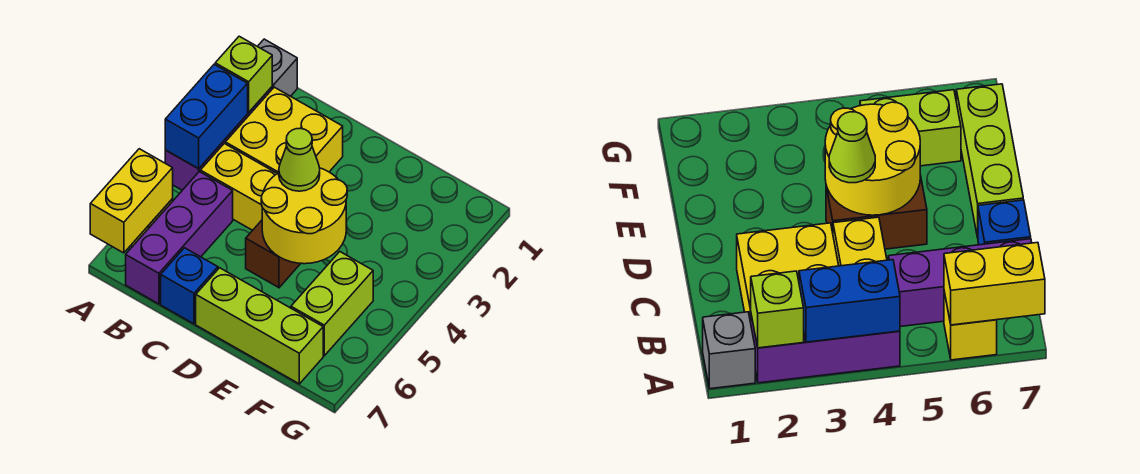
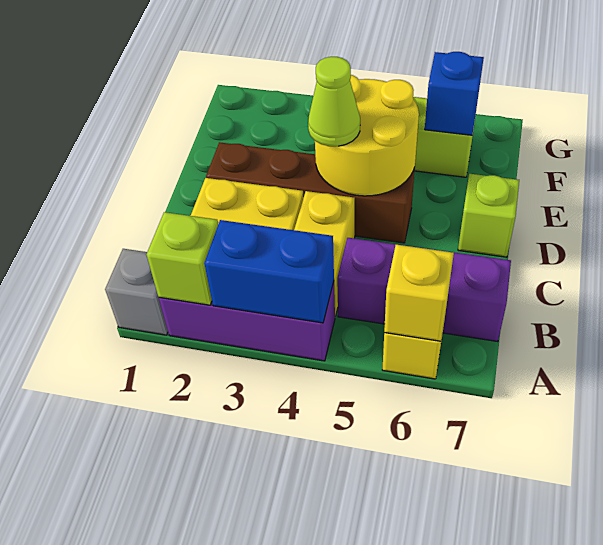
yellow brick A6:A7 level 2 -> yellow brick A6 level 2
blue brick C7 level 1 -> blue brick F6 level 2
brown brick D4:D5 level 1 -> brown brick D2:D5 level 1
lime brick D7:F7 level 1 -> lime brick D7 level 1

